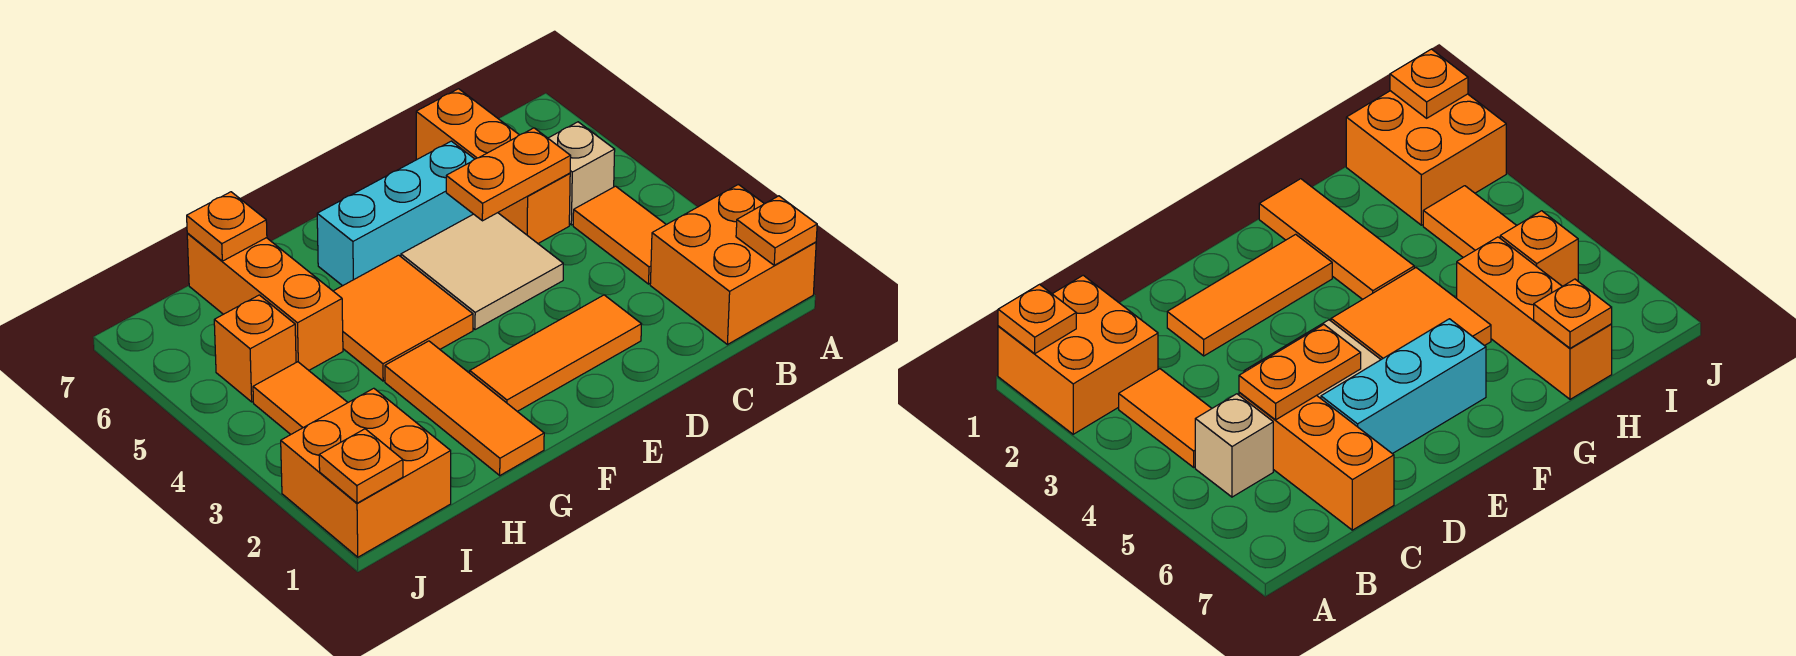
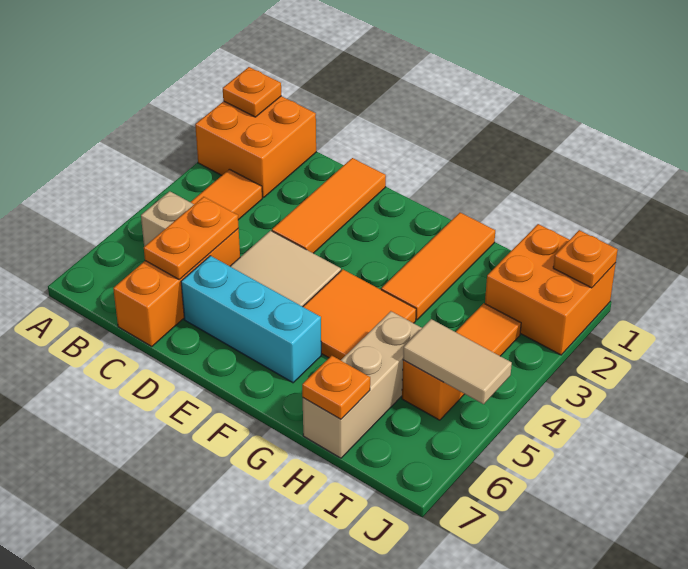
orange plate C5:D5 level 2 -> orange plate C5:C6 level 2
orange tile D2:F2 level 1 -> orange tile D1:D3 level 1
orange brick H5:H7 level 1 -> tan brick H5:H7 level 1
none -> tan tile I5:J5 level 2

